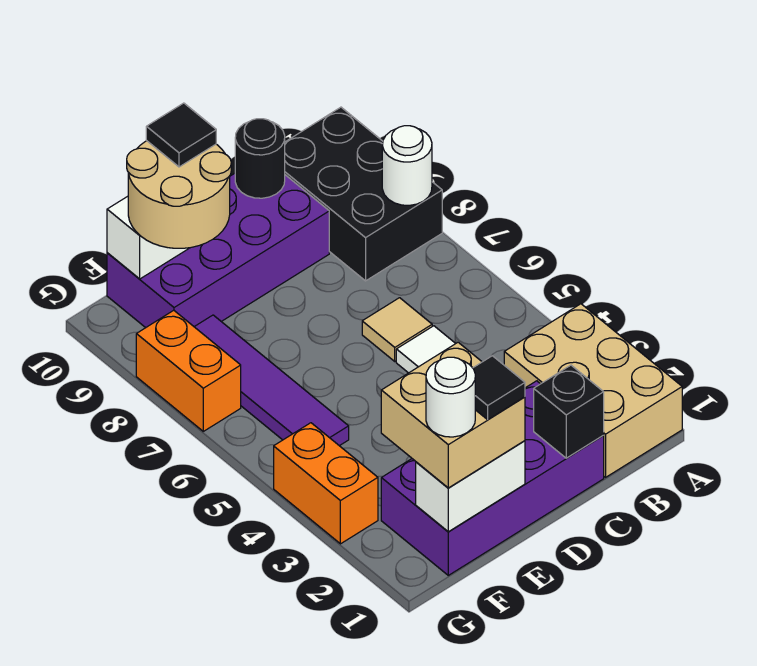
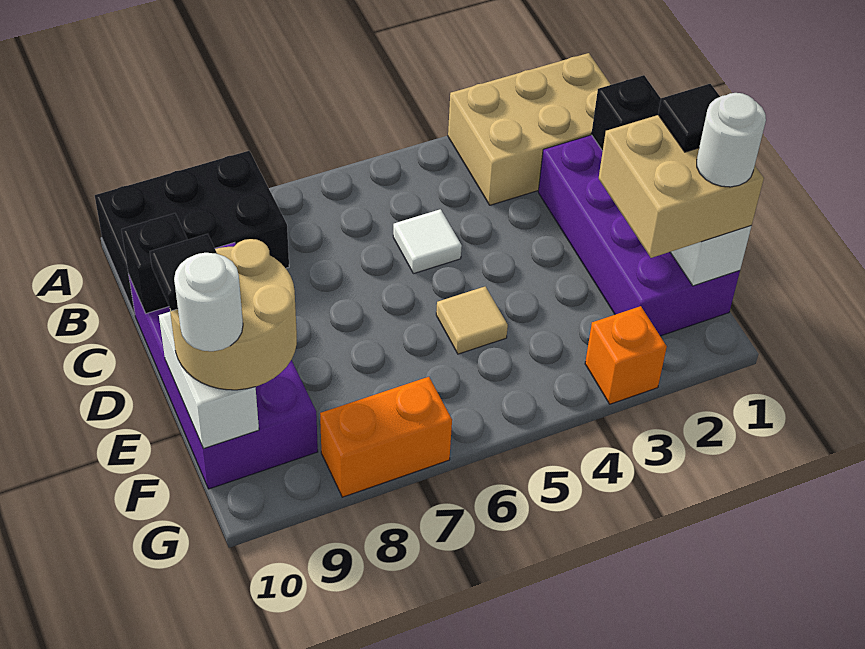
white round brick A8 level 2 -> white round brick F10 level 4
tan tile C6 level 1 -> tan tile E5 level 1
black round brick C10 level 2 -> black brick C10 level 2
purple tile F5:F8 level 1 -> none
orange brick G3:G4 level 1 -> orange brick G3 level 1

